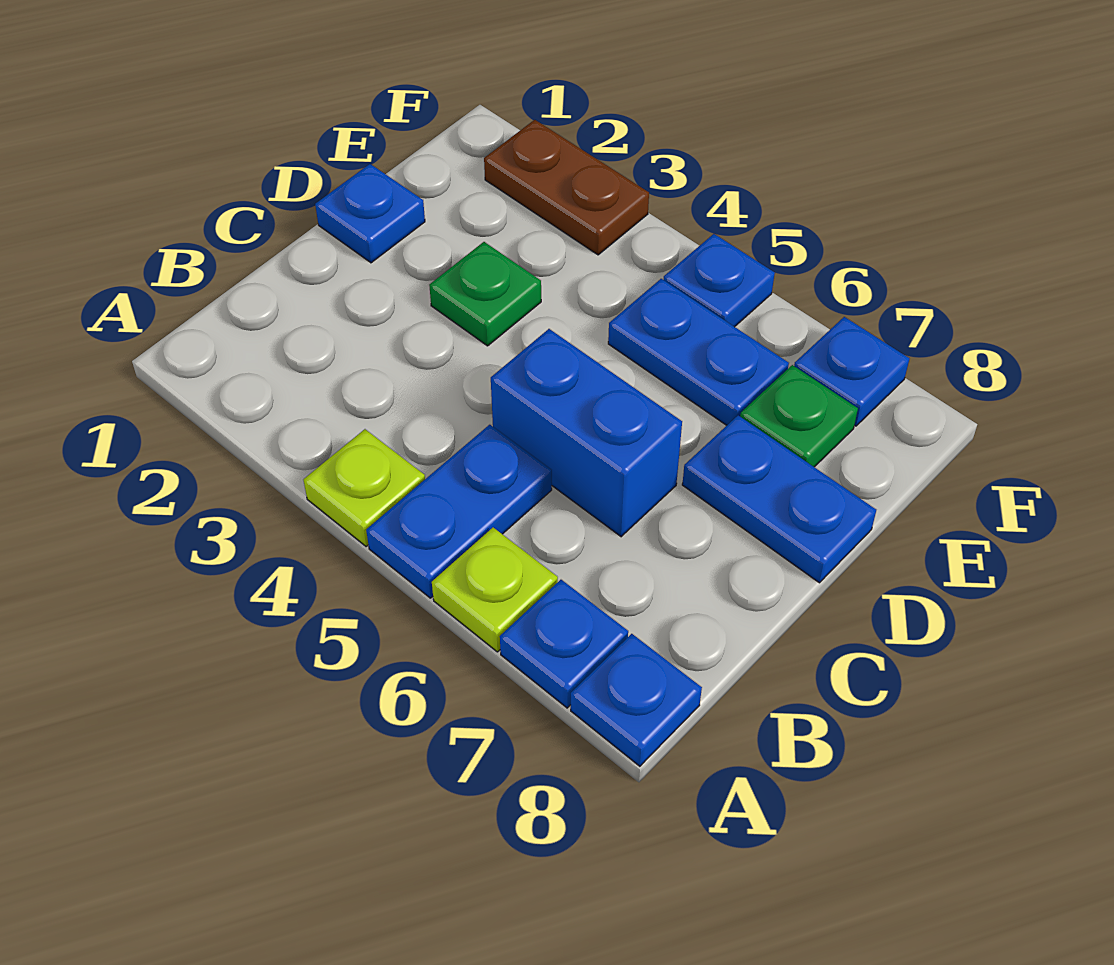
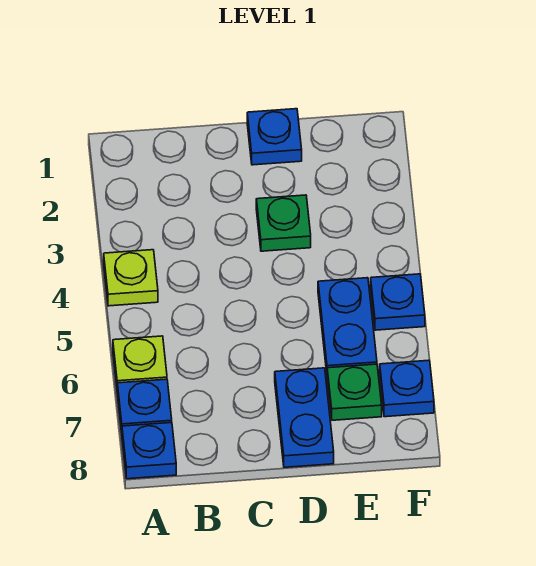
blue plate A5:B5 level 1 -> none
blue brick C5:C6 level 1 -> none
brown plate F2:F3 level 1 -> none

